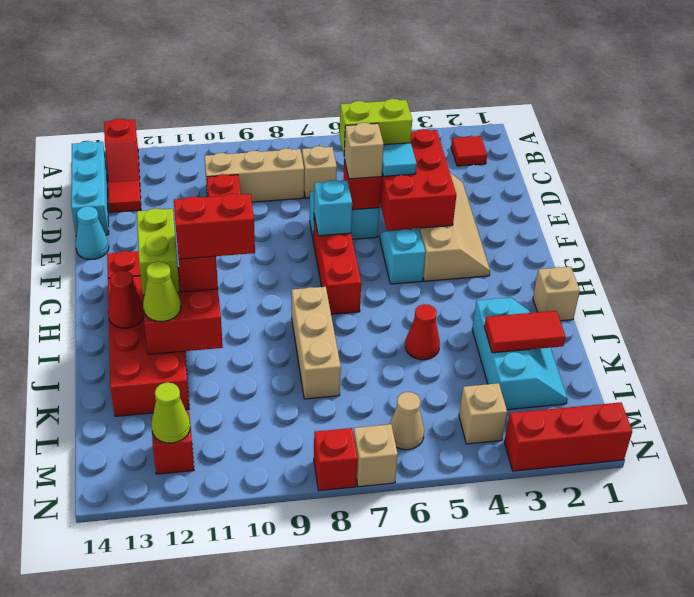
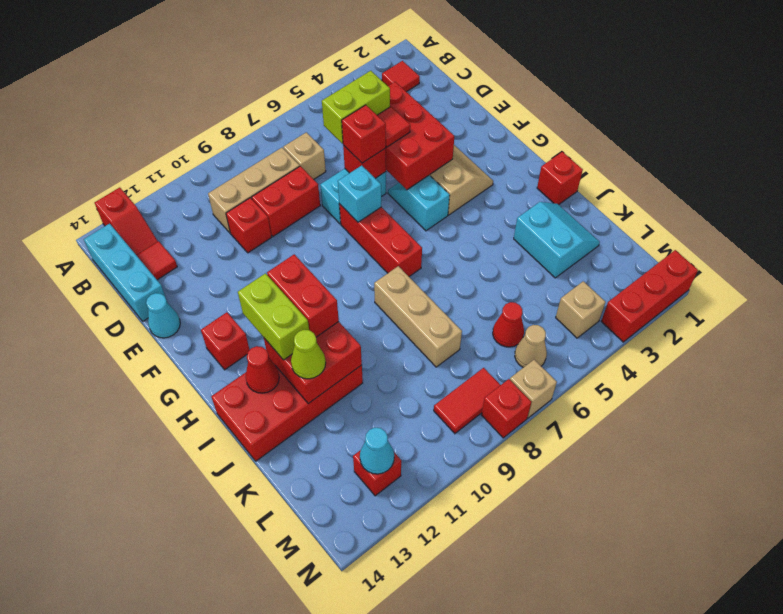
cyan tile E5 level 3 -> red tile E5 level 3
tan brick E6 level 3 -> red brick E6 level 3
red brick H12:K13 level 1 -> red brick I11:J14 level 1
tan brick I1 level 1 -> red brick I1 level 1
red brick I10:I11 level 4 -> red brick D8:D9 level 1
cyan slope J2:L3 level 1 top 3 -> cyan slope J2:K3 level 1 top 3
red cone J5 level 1 -> red cone L6 level 1
red tile K2:K3 level 2 -> red tile M8:M9 level 1
lime cone M12 level 2 -> cyan cone M12 level 2

